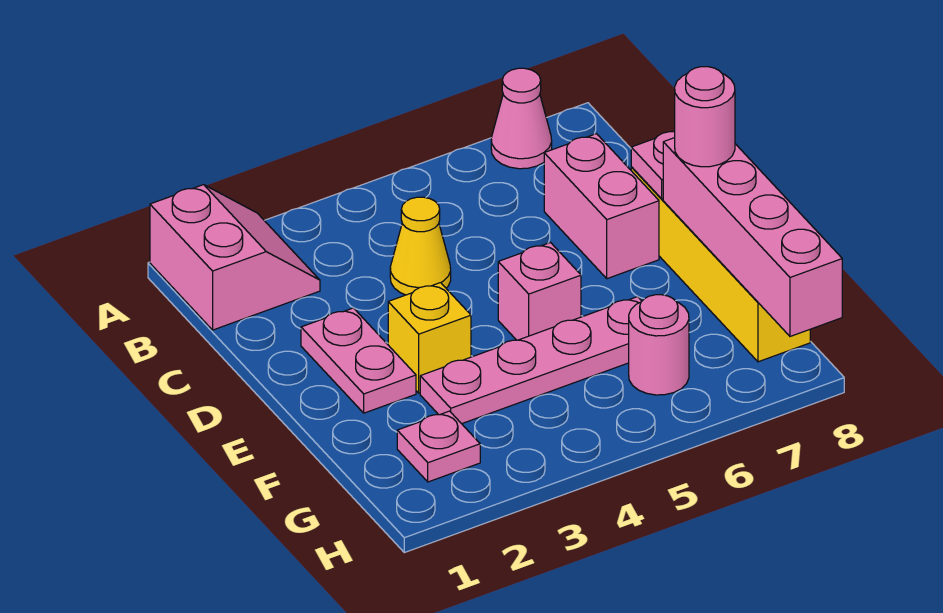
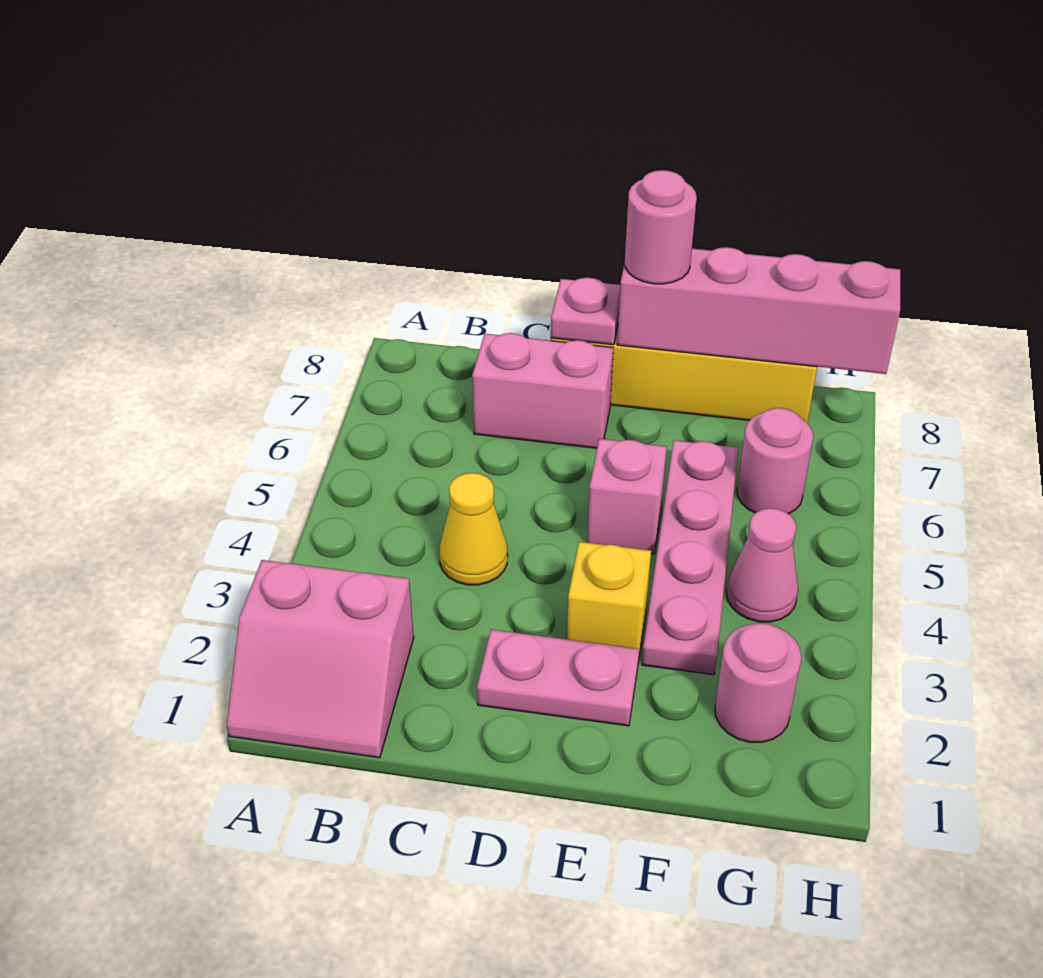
pink slope A1:B2 level 1 top 1 -> pink slope A1:B2 level 1 top 2
pink cone A7 level 1 -> pink cone G4 level 1
pink plate G2 level 1 -> pink round brick G2 level 1

